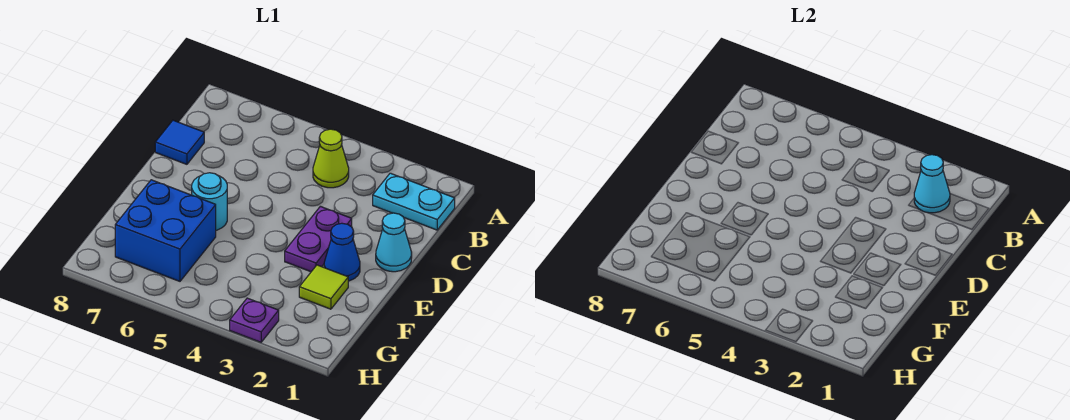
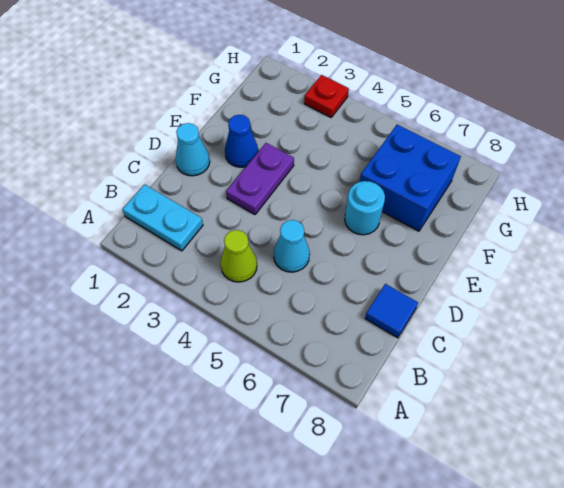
cyan cone B2 level 2 -> cyan cone C5 level 1
lime tile F2 level 1 -> none
purple plate H3 level 1 -> red plate H3 level 1

